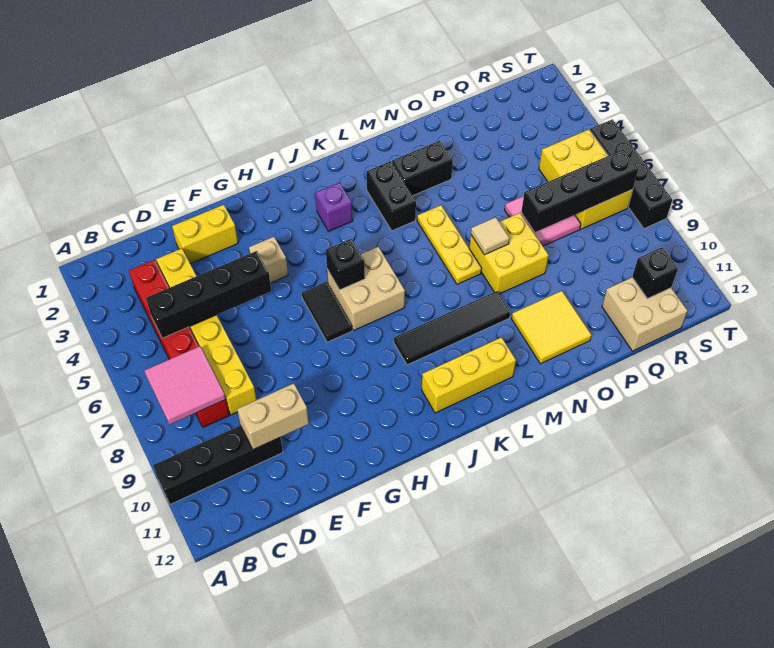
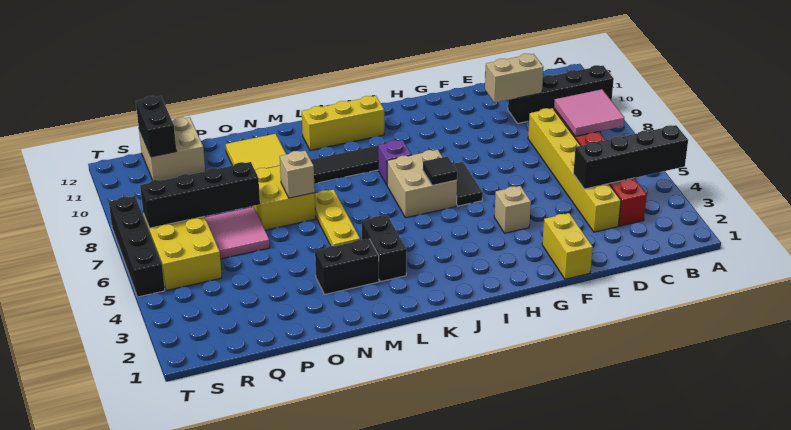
black brick C5:F5 level 2 -> black brick A4:D4 level 2
yellow brick E2:F2 level 1 -> yellow brick F1:F2 level 1
black brick I6 level 2 -> black tile I6 level 2
purple brick J3 level 1 -> purple brick J8 level 1
tan tile N7 level 2 -> tan brick N7 level 2
black brick R11 level 2 -> black brick R11:R12 level 2

